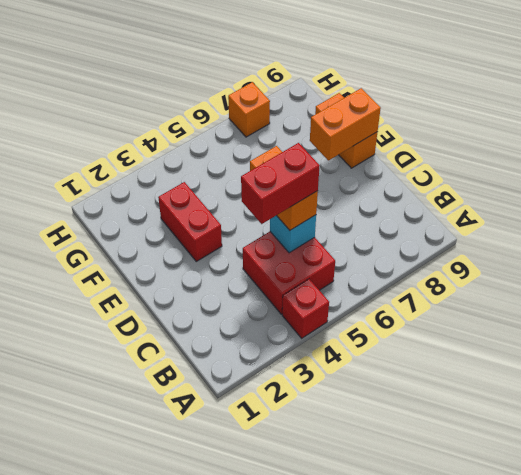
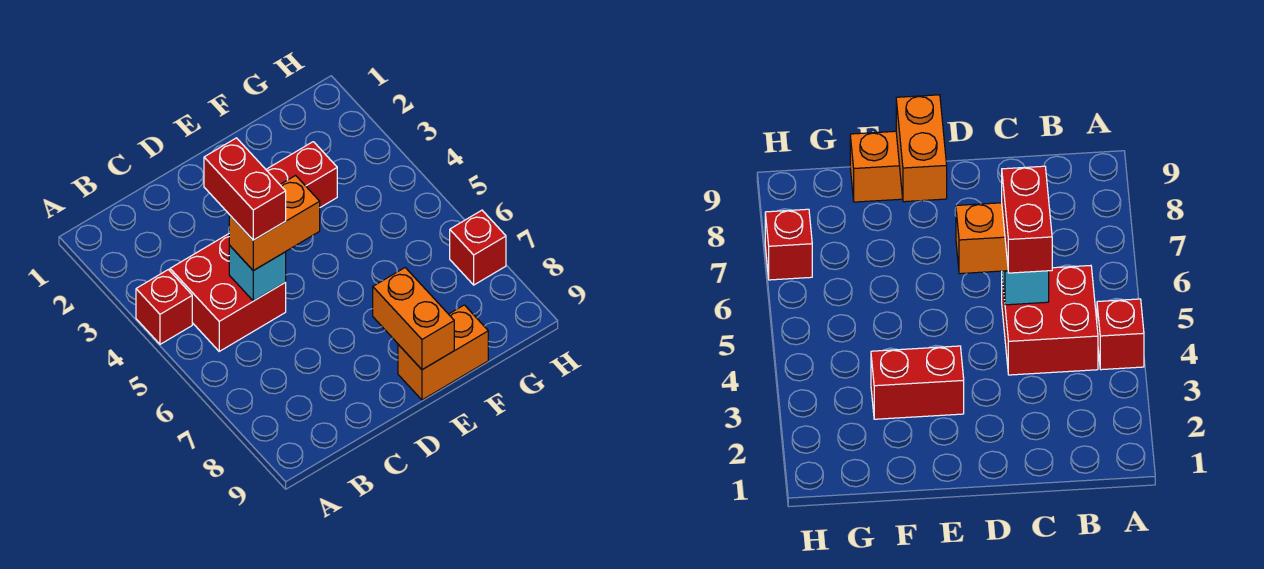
orange brick H7 level 1 -> red brick H7 level 1

